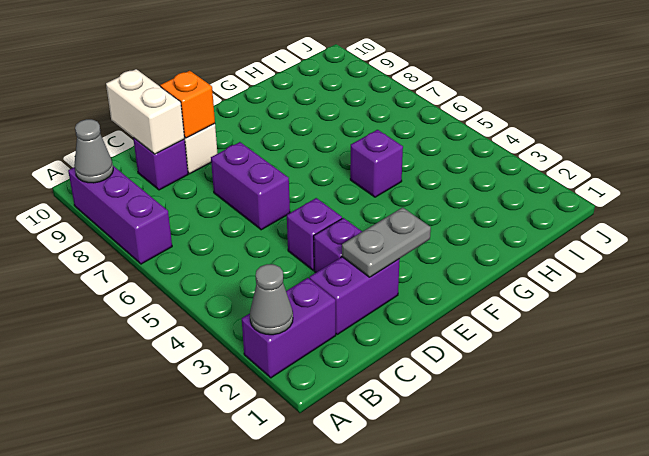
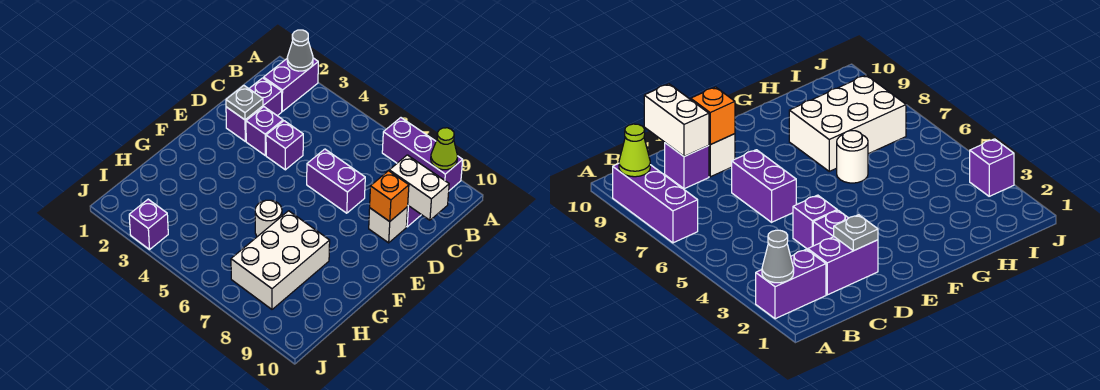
grey cone A9 level 2 -> lime cone A9 level 2
grey plate D2:E2 level 2 -> grey plate D2 level 2
purple brick G5 level 1 -> purple brick J3 level 1
none -> white round brick G6 level 1
none -> white brick G7:I8 level 1

